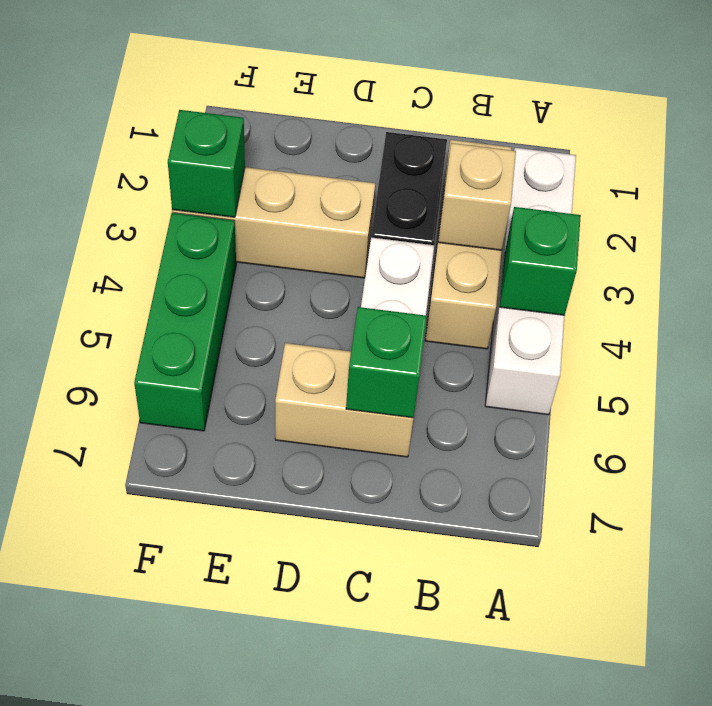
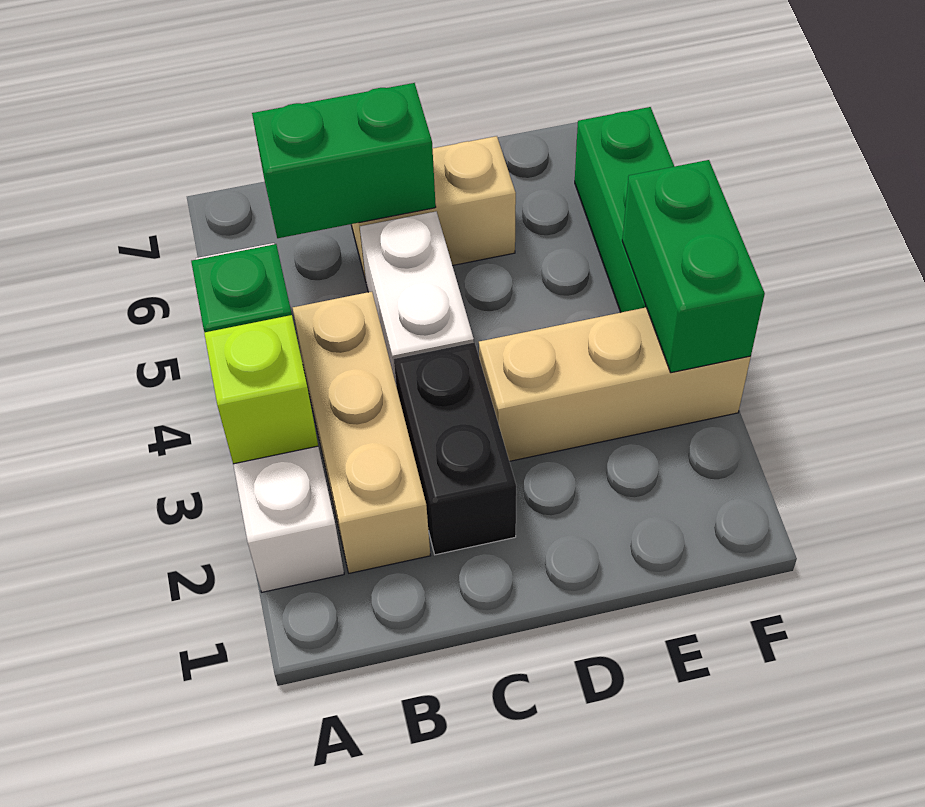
none -> lime brick A3 level 2
tan brick B3 level 2 -> none
green brick C6 level 2 -> green brick B6:C6 level 2
green brick F3 level 2 -> green brick F3:F4 level 2

